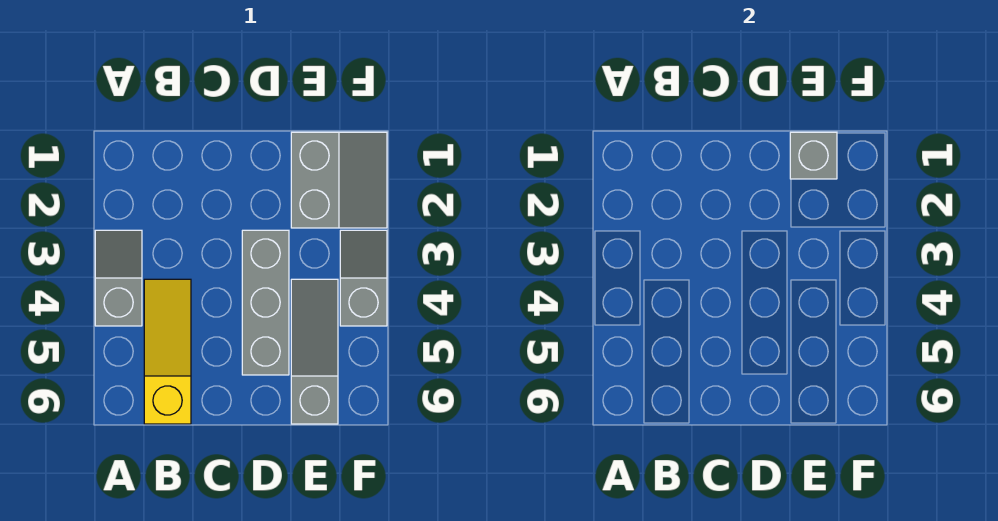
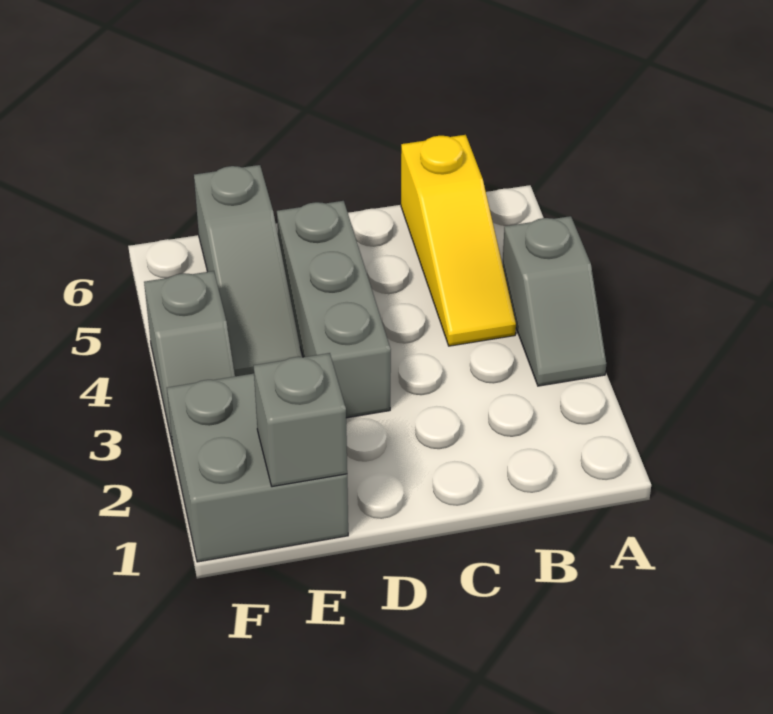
grey slope E1:F2 level 1 top E -> grey brick E1:F2 level 1

